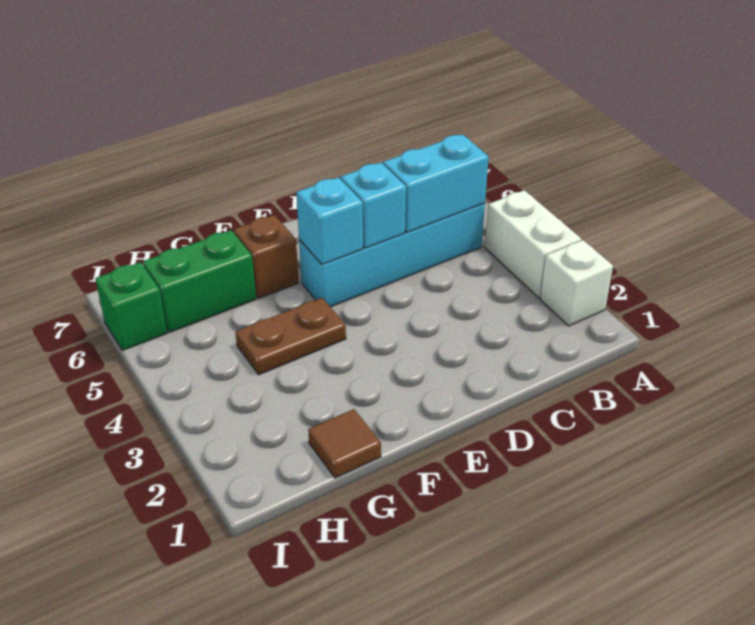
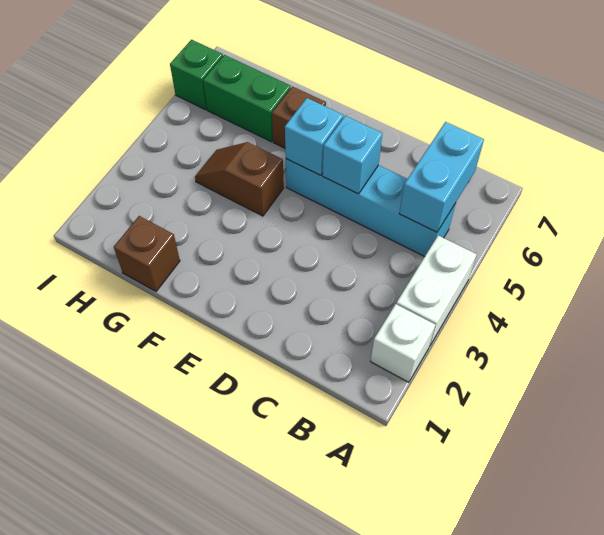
cyan brick B5:C5 level 2 -> cyan brick B5:B6 level 2
brown plate F4:G4 level 1 -> brown slope F4:G4 level 1 top F
brown tile G1 level 1 -> brown brick G1 level 1

